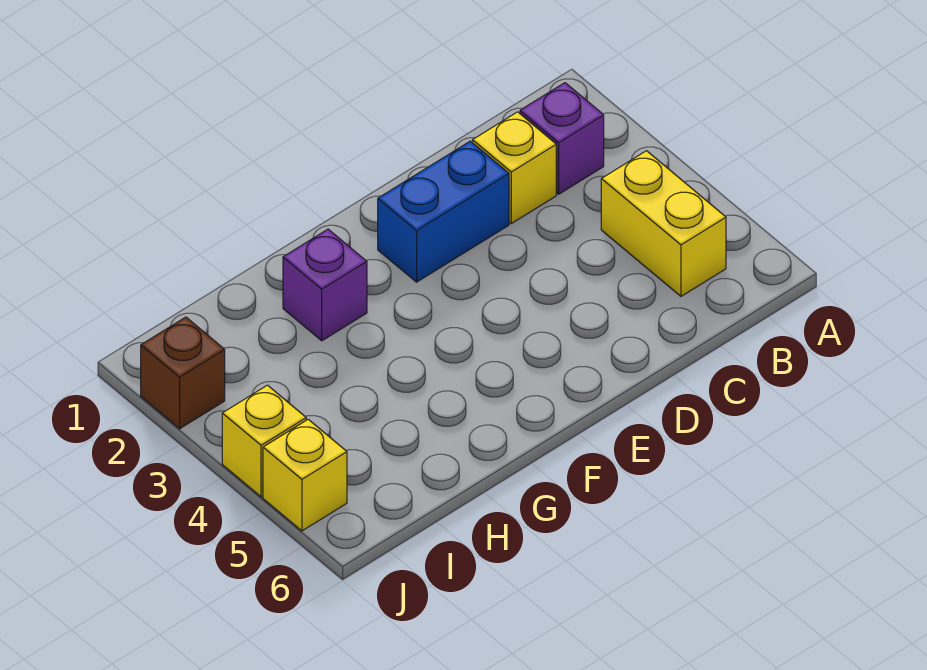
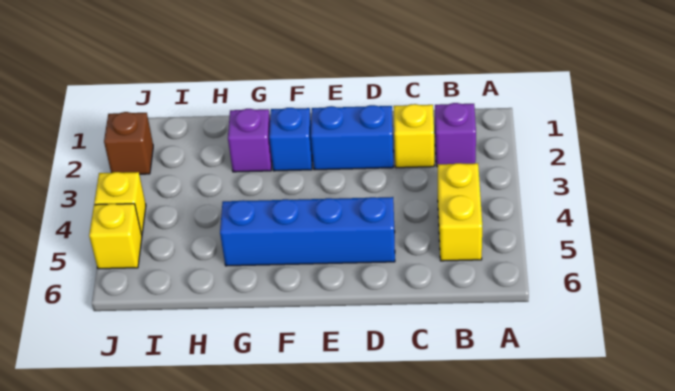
none -> blue brick D5:G5 level 1
none -> blue brick F2 level 1

